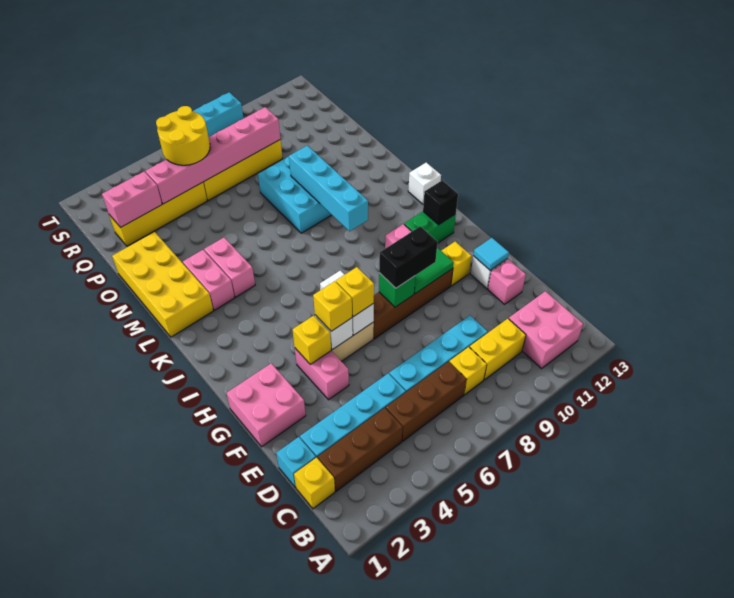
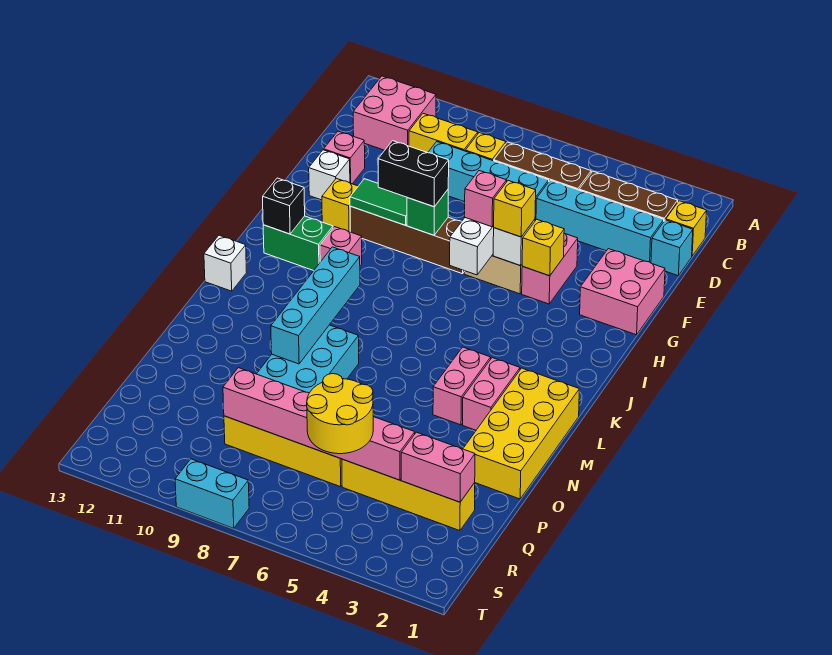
cyan tile F12 level 2 -> none
yellow brick G6 level 3 -> pink brick G6 level 3

